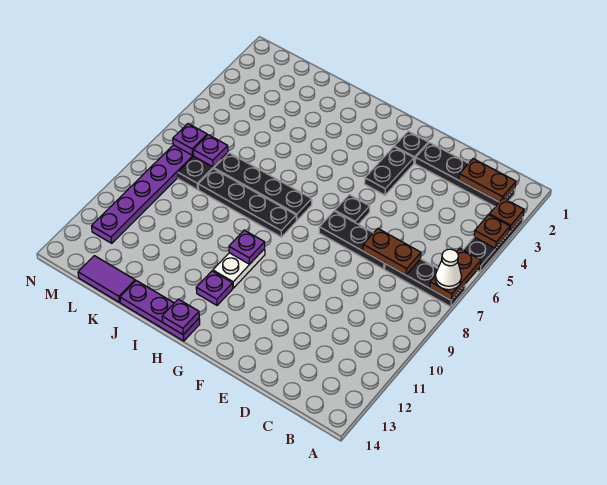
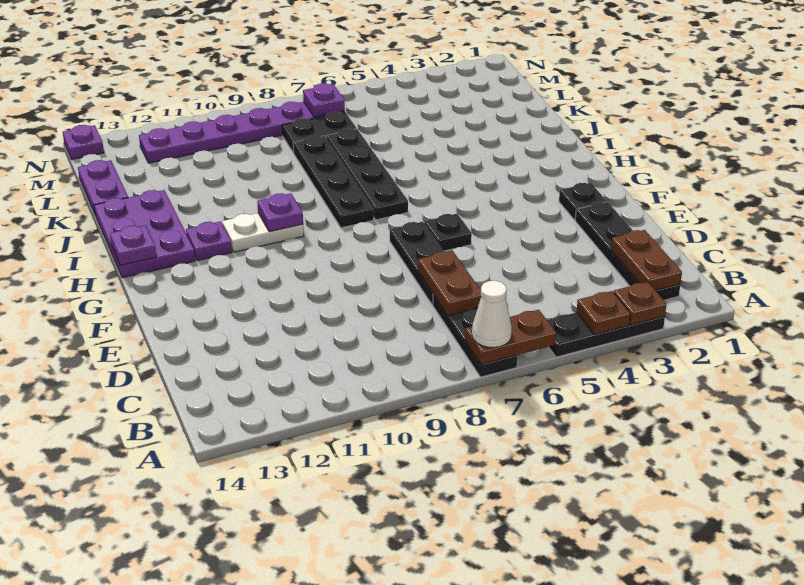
black plate F3:F4 level 1 -> none
purple plate H14:J14 level 1 -> purple plate H13:J14 level 1
purple tile K14:L14 level 1 -> purple plate K14:L14 level 1
purple plate L7 level 2 -> purple plate N14 level 1

